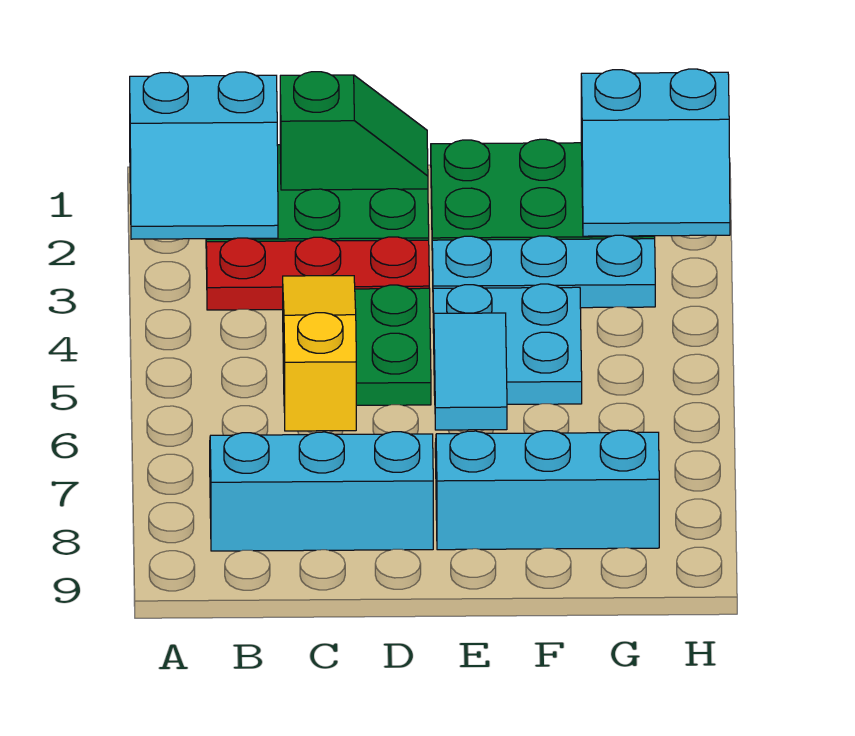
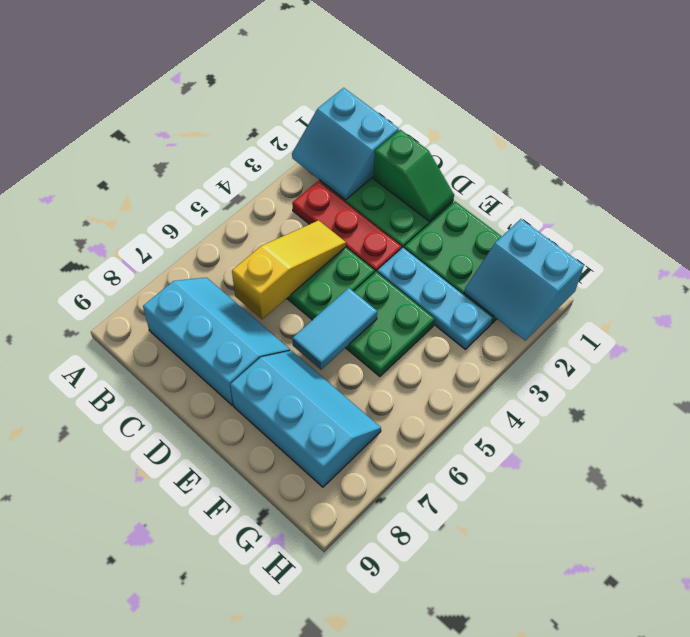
cyan plate E4:F5 level 1 -> green plate E4:F5 level 1

